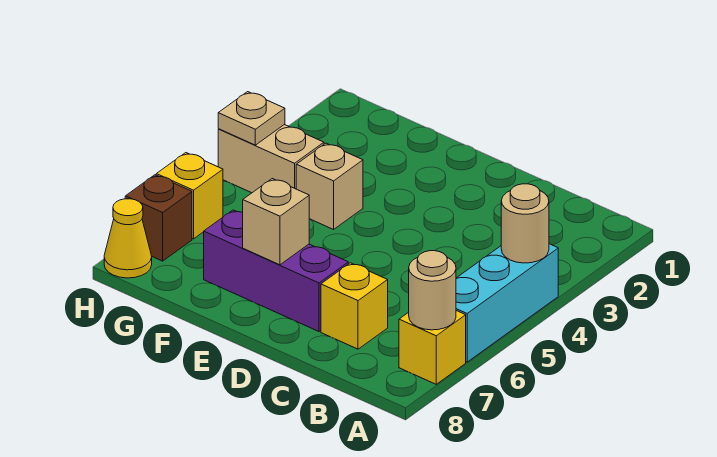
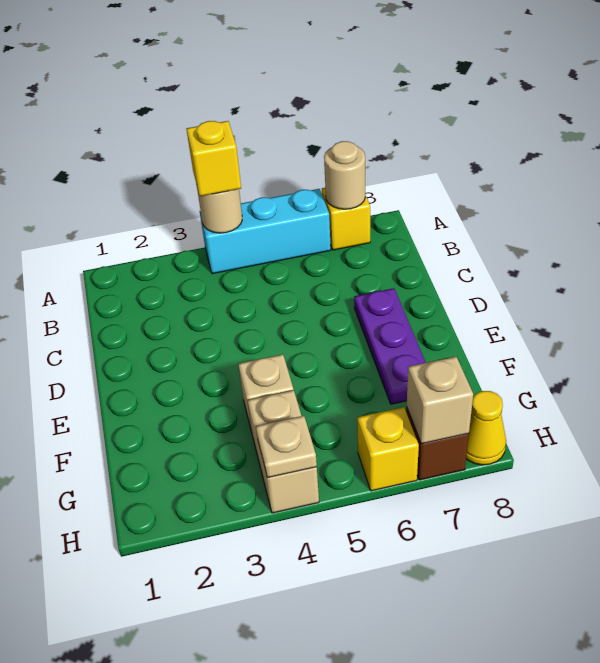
yellow brick C7 level 1 -> yellow brick A4 level 3
purple brick D7:F7 level 1 -> purple plate D7:F7 level 1
tan brick E7 level 2 -> tan brick H7 level 2

